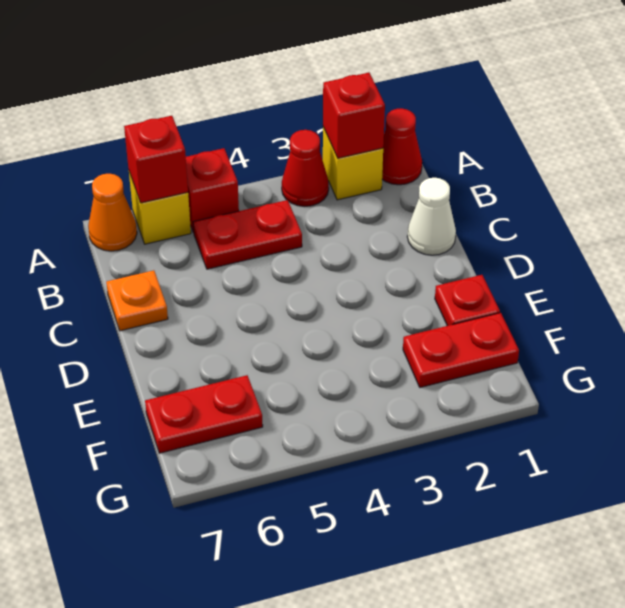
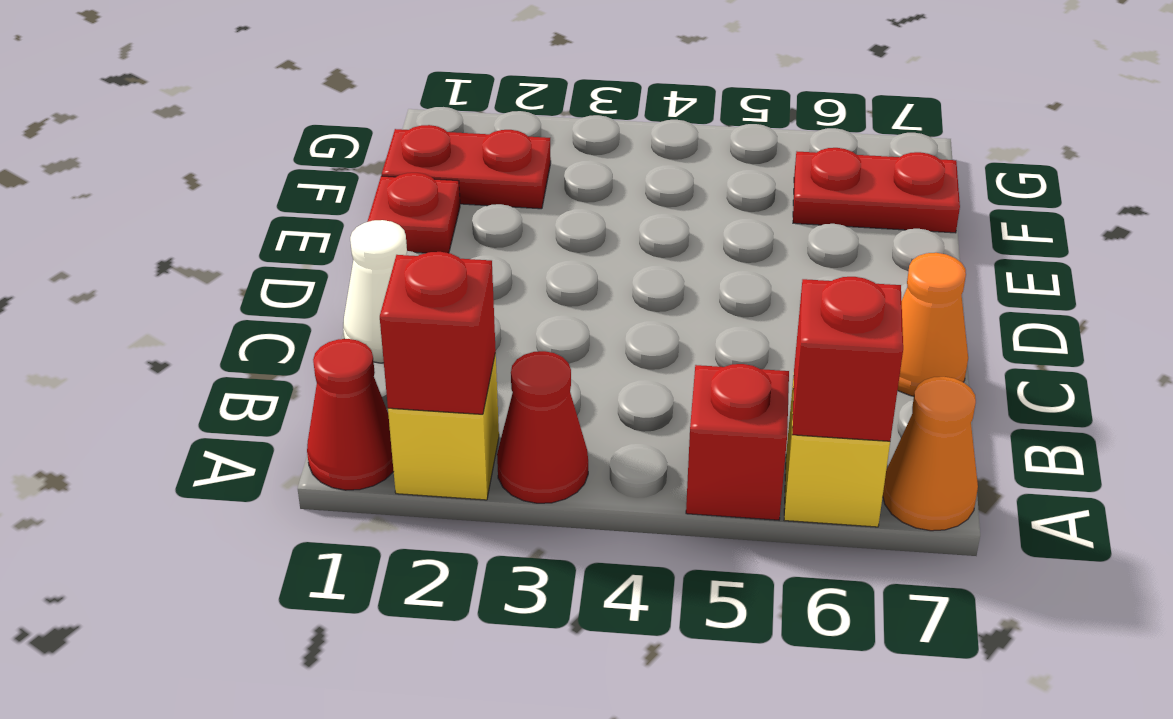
red plate B4:B5 level 1 -> none
orange plate C7 level 1 -> orange cone C7 level 1

